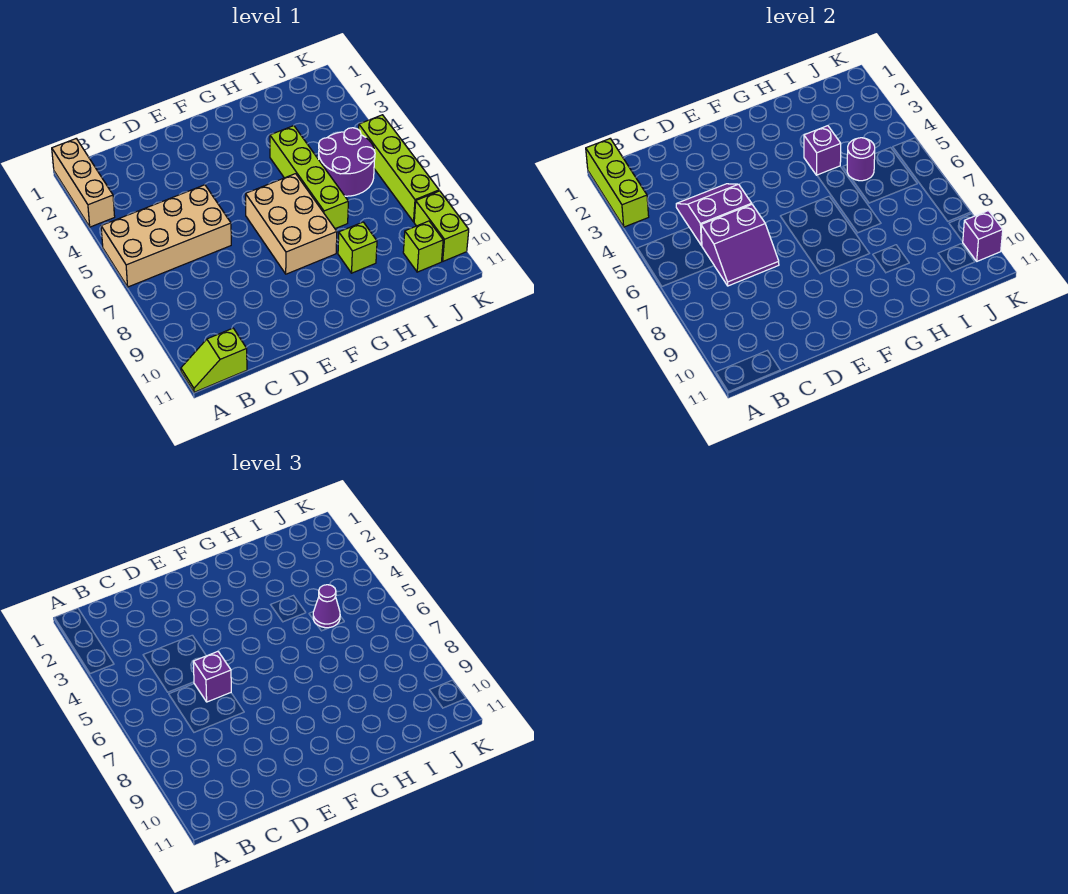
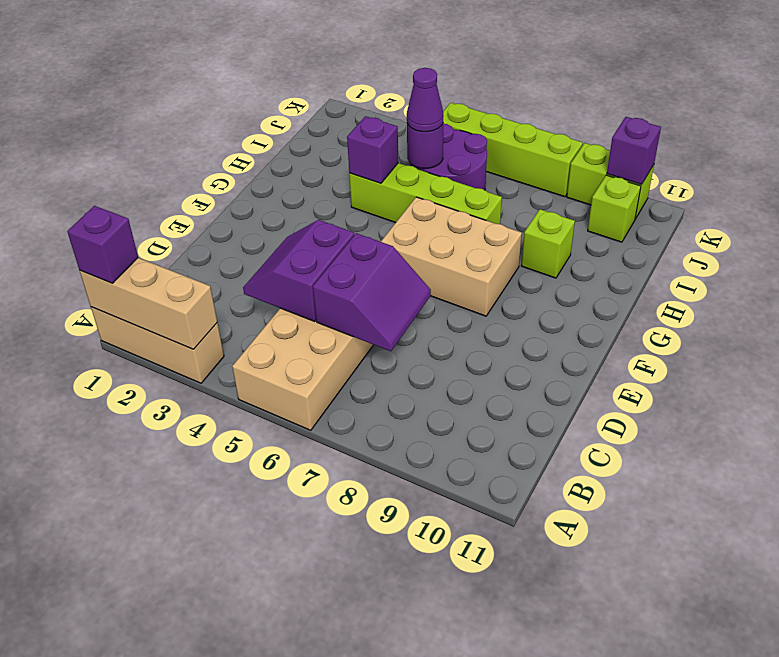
lime brick A1:A3 level 2 -> tan brick A1:A3 level 2
lime slope A11:B11 level 1 top B -> none
purple brick D6 level 3 -> purple brick A1 level 3

